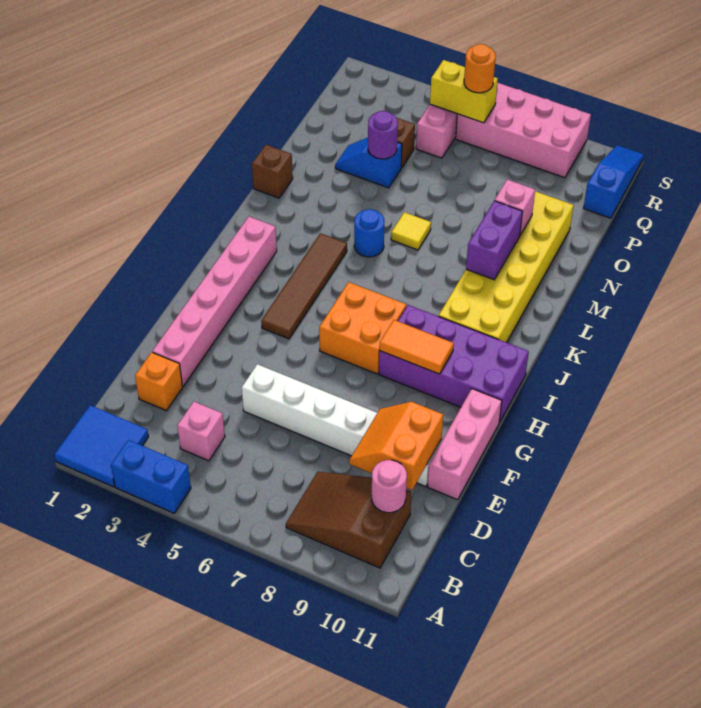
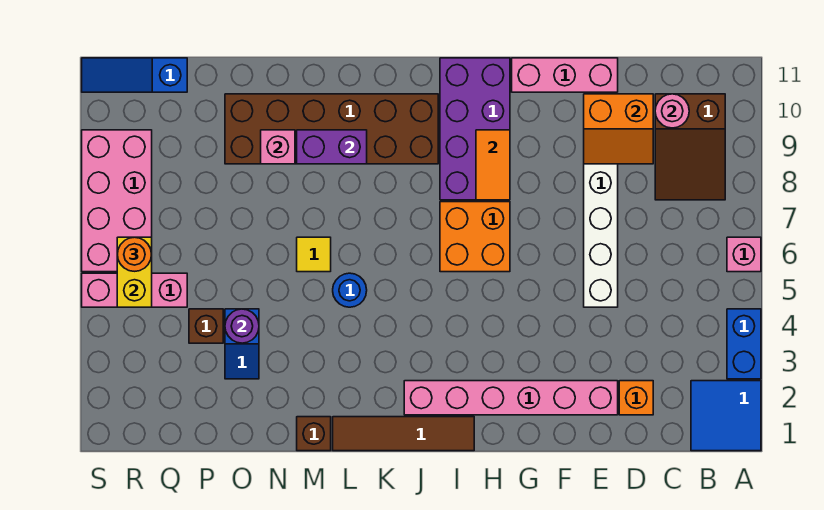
pink brick C4 level 1 -> pink brick A6 level 1
brown tile H4:K4 level 1 -> brown tile I1:L1 level 1
yellow brick J9:O10 level 1 -> brown brick J9:O10 level 1

